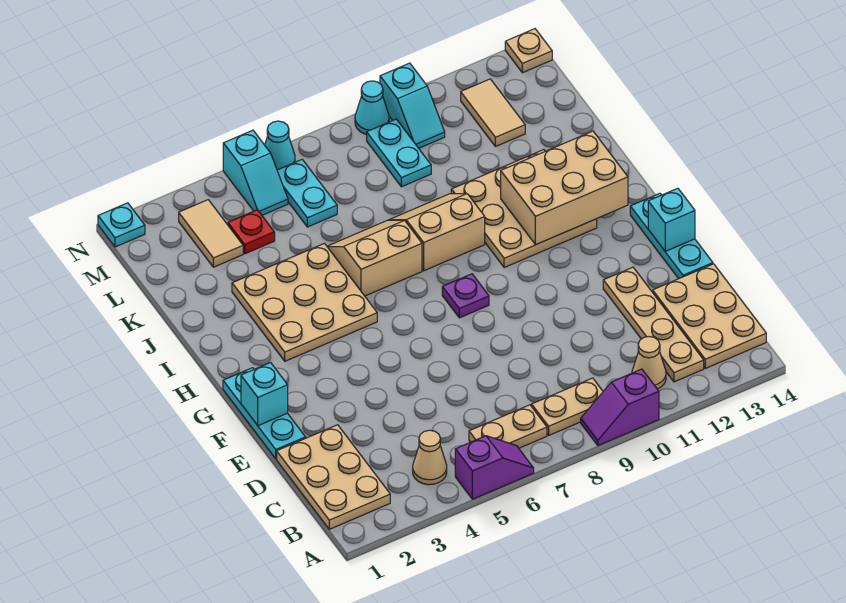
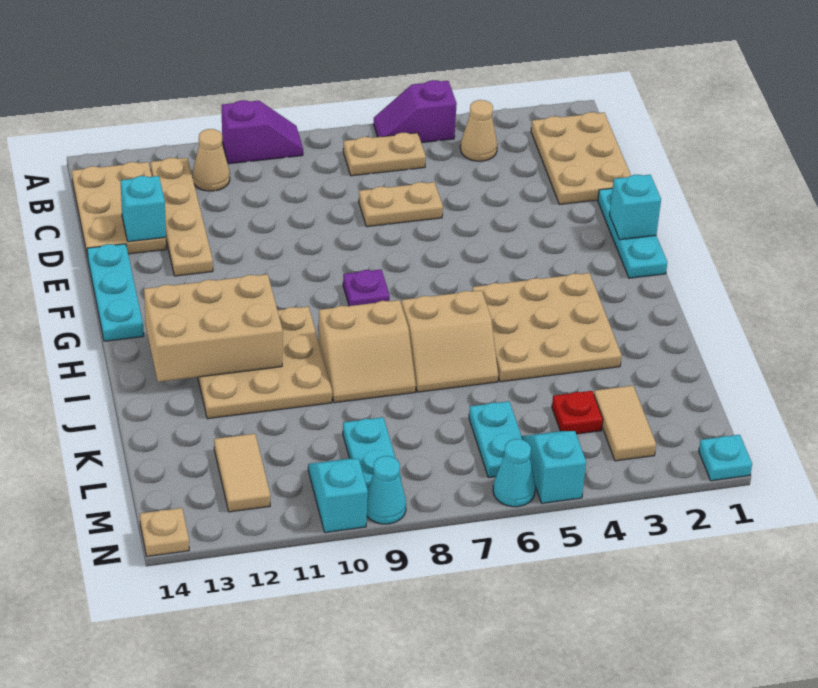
tan plate B8:B9 level 1 -> tan plate D6:D7 level 1
cyan brick F14 level 2 -> cyan brick D13 level 2

